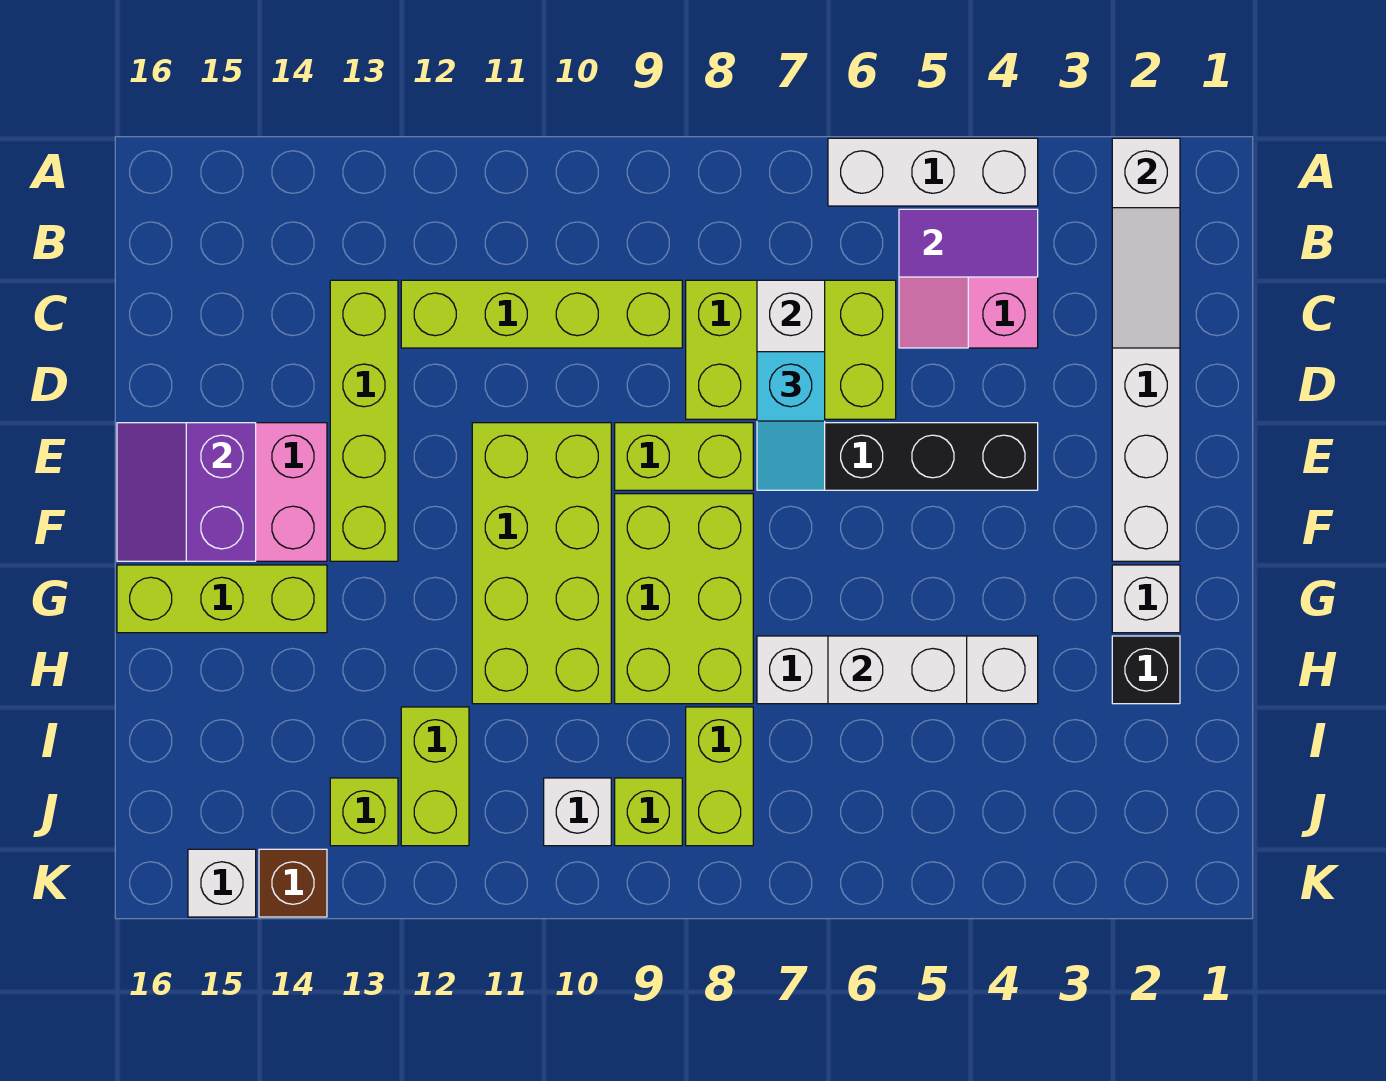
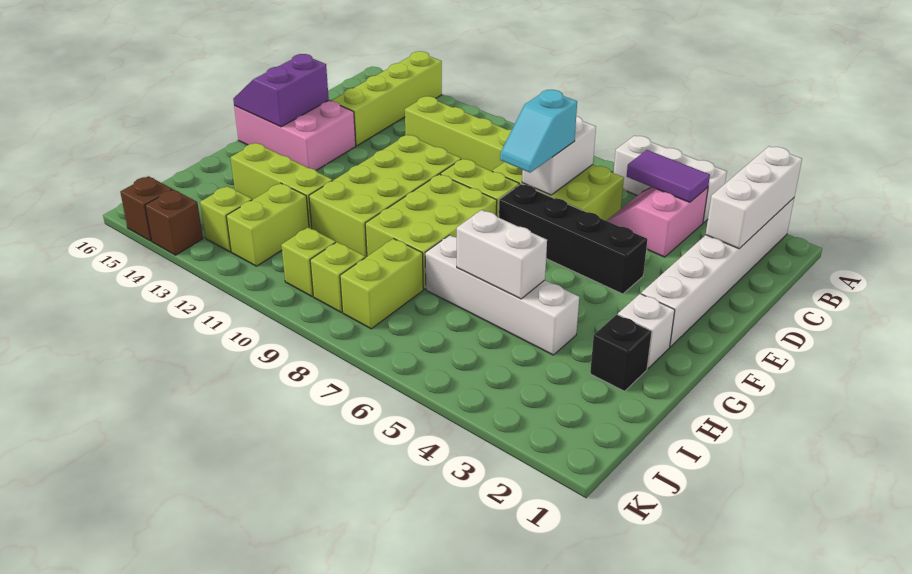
white slope A2:C2 level 2 top A -> white brick A2:C2 level 2
lime brick C13:F13 level 1 -> lime brick A14:D14 level 1
lime brick G14:G16 level 1 -> lime brick H12:H14 level 1
white brick J10 level 1 -> lime brick J10 level 1
white brick K15 level 1 -> brown brick K15 level 1

